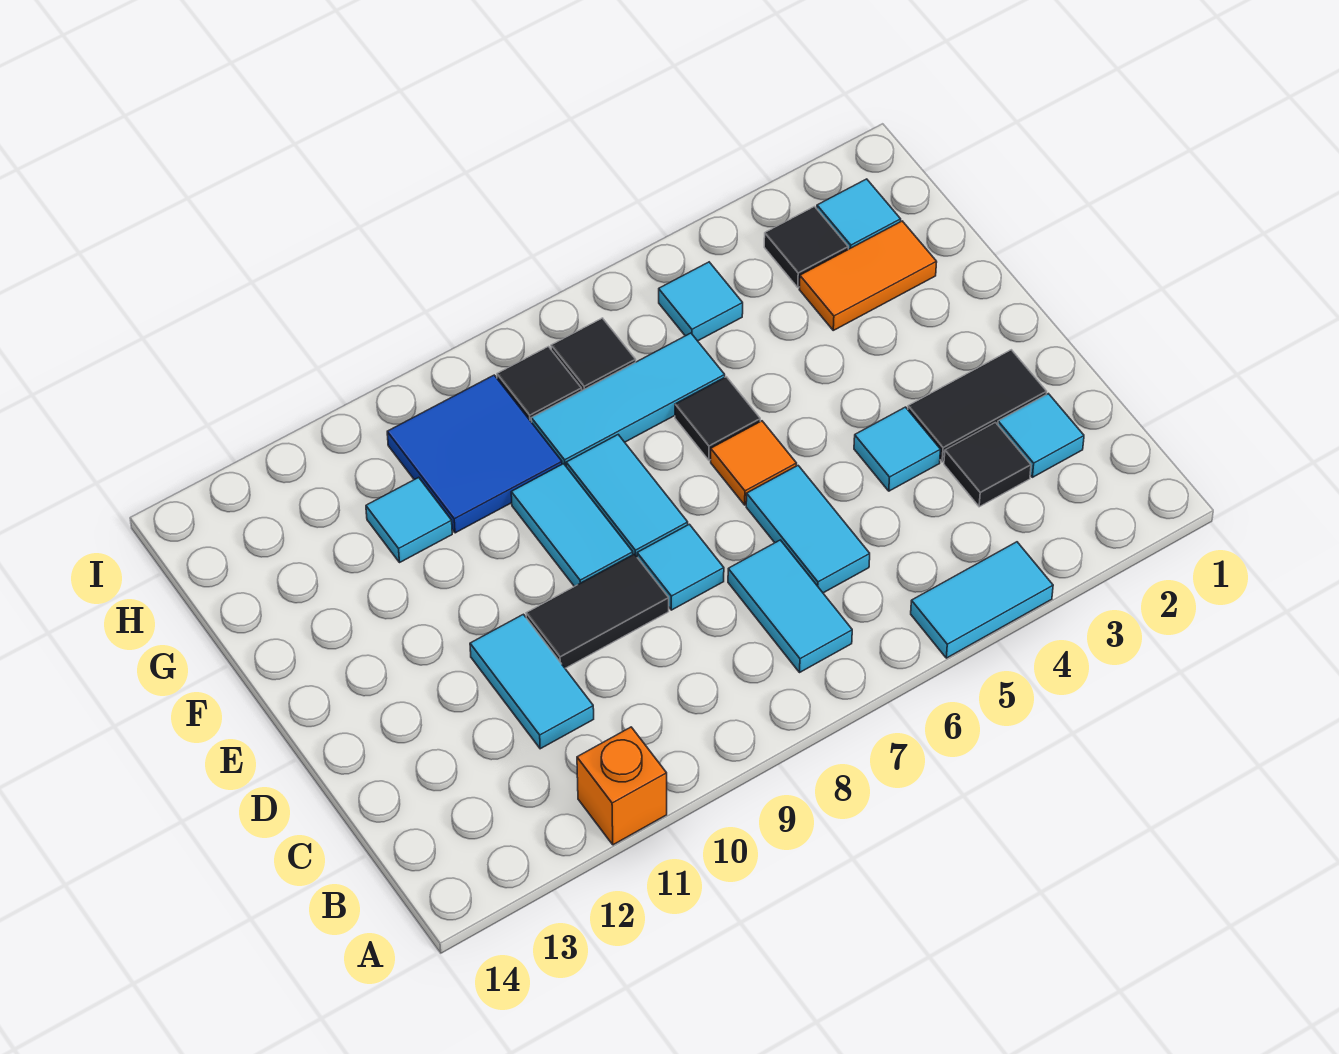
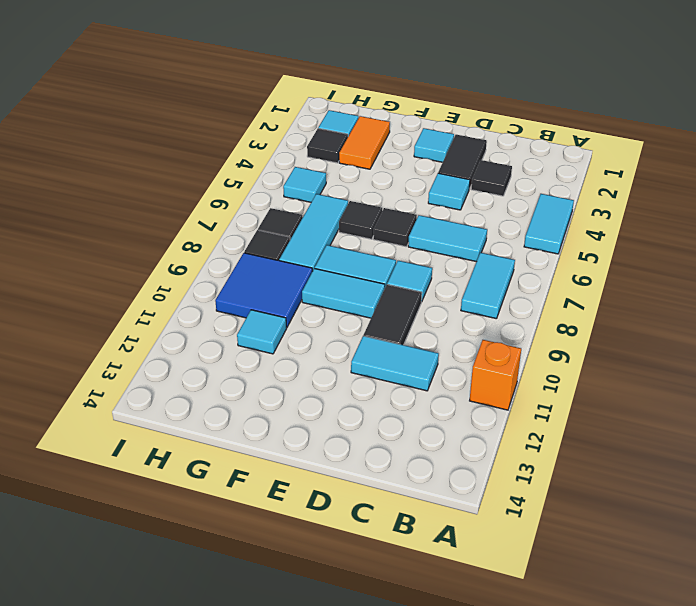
cyan tile B7:C7 level 1 -> cyan tile B7:B8 level 1
cyan tile C2 level 1 -> cyan tile E2 level 1
orange tile E6 level 1 -> black tile E6 level 1

